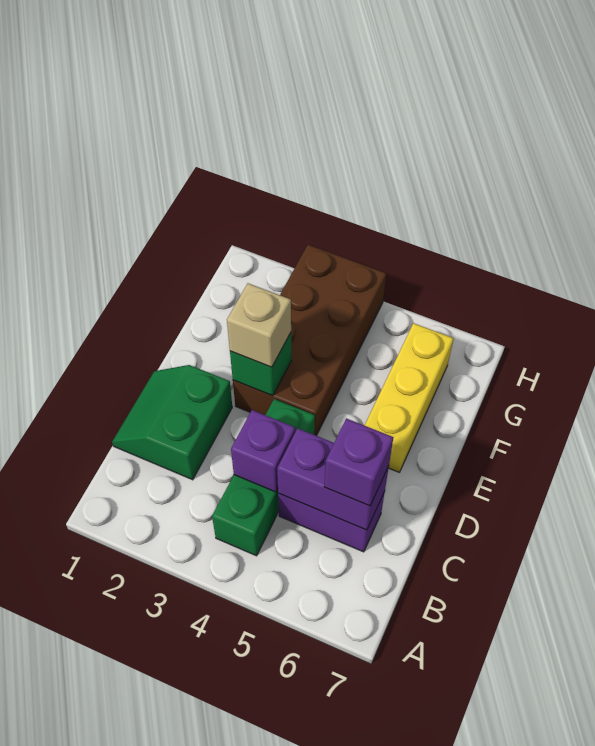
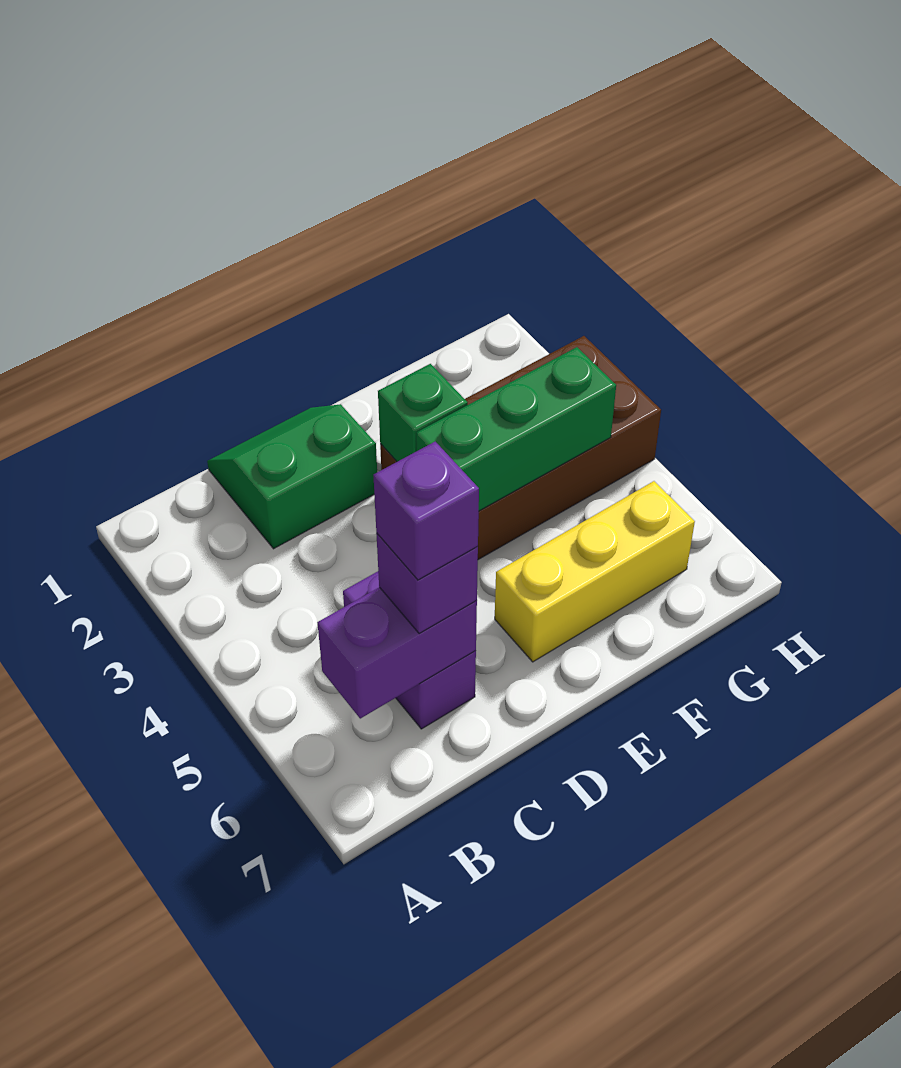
green brick B4:D4 level 1 -> green brick E4:G4 level 2
purple brick C4 level 2 -> purple brick C6 level 4
purple brick C5:C6 level 2 -> purple brick B6:C6 level 2
tan brick E3 level 3 -> none

